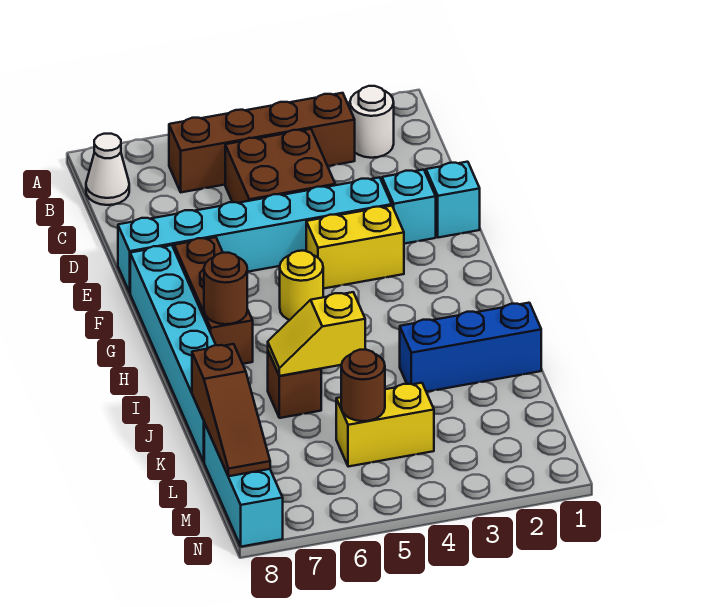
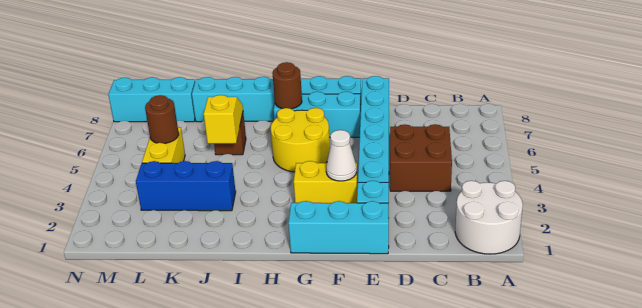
white round brick B2 level 1 -> white round brick A1:B2 level 1
brown brick B3:B6 level 1 -> none
white cone B8 level 1 -> white cone F3 level 2
cyan brick E1 level 1 -> cyan brick E1:G1 level 1
yellow brick F3:F4 level 1 -> yellow brick F3:G3 level 1
brown brick F7:H7 level 1 -> cyan brick F7:H7 level 1
yellow round brick G5 level 1 -> yellow round brick G5:H6 level 1
blue brick J1:J3 level 1 -> blue brick J3:L3 level 1
brown slope K8:M8 level 2 top K -> none

